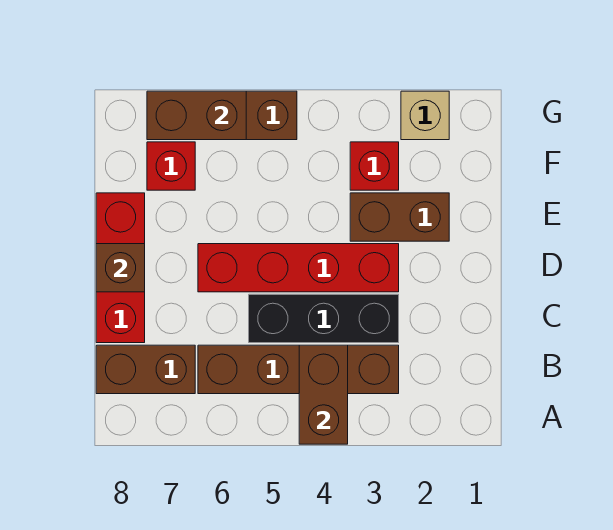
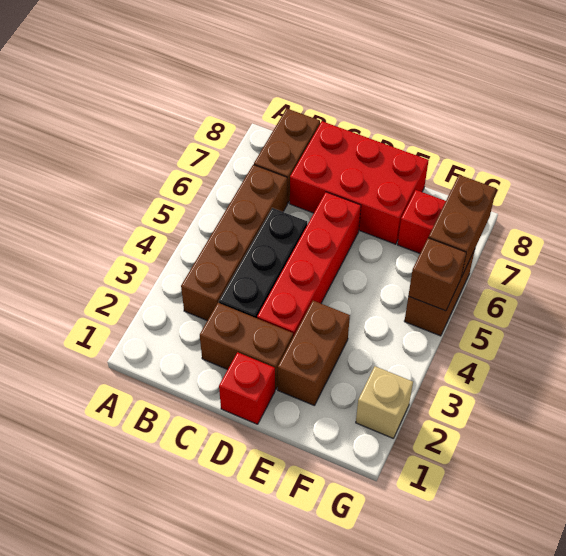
brown brick A4:B4 level 2 -> brown brick C2:D2 level 1
red brick C8:E8 level 1 -> red brick C7:E8 level 1
brown brick D8 level 2 -> brown brick G5 level 2
red brick F3 level 1 -> red brick D1 level 1

